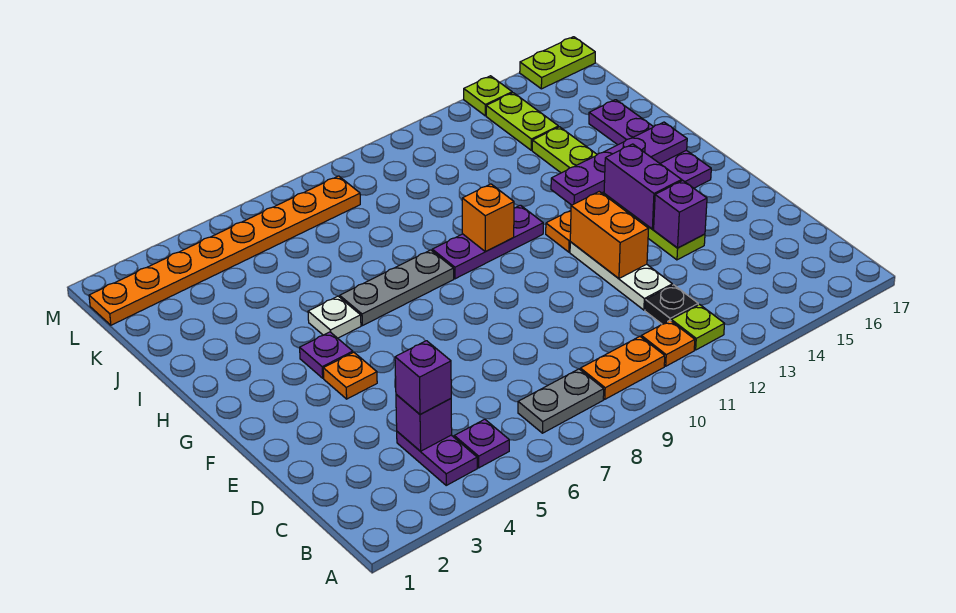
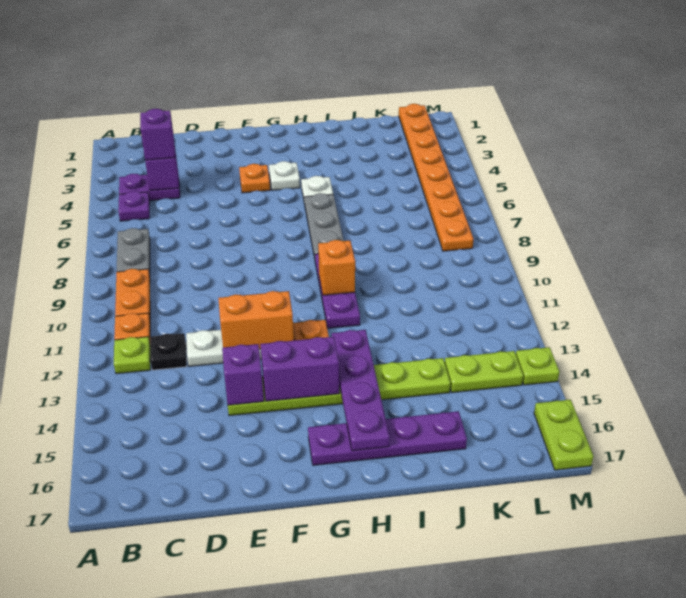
purple plate G4 level 1 -> white plate G4 level 1

